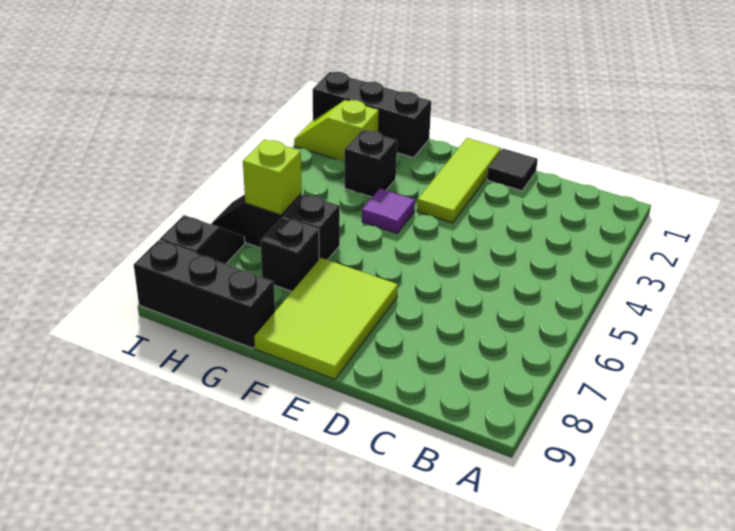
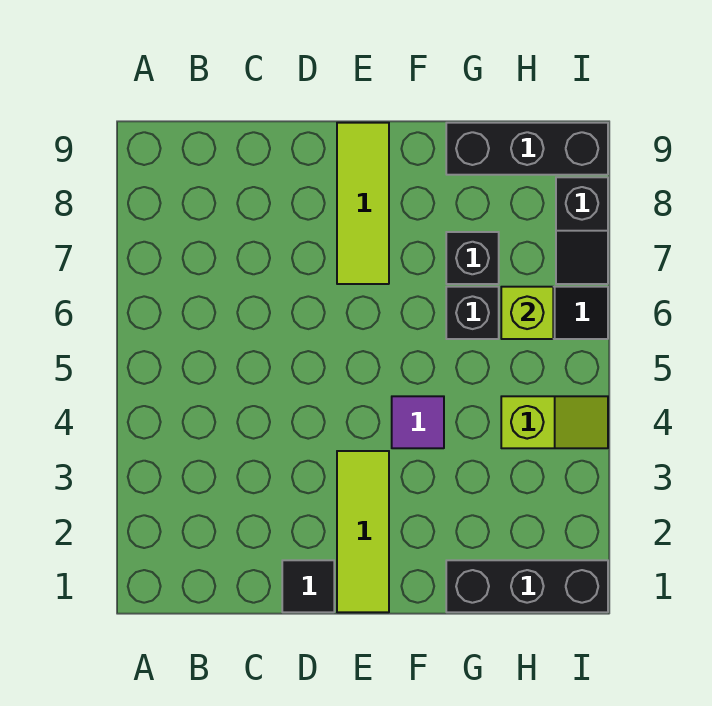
lime tile E7:F9 level 1 -> lime tile E7:E9 level 1
black brick G3 level 1 -> none
lime slope H2:I2 level 1 top H -> lime slope H4:I4 level 1 top H

